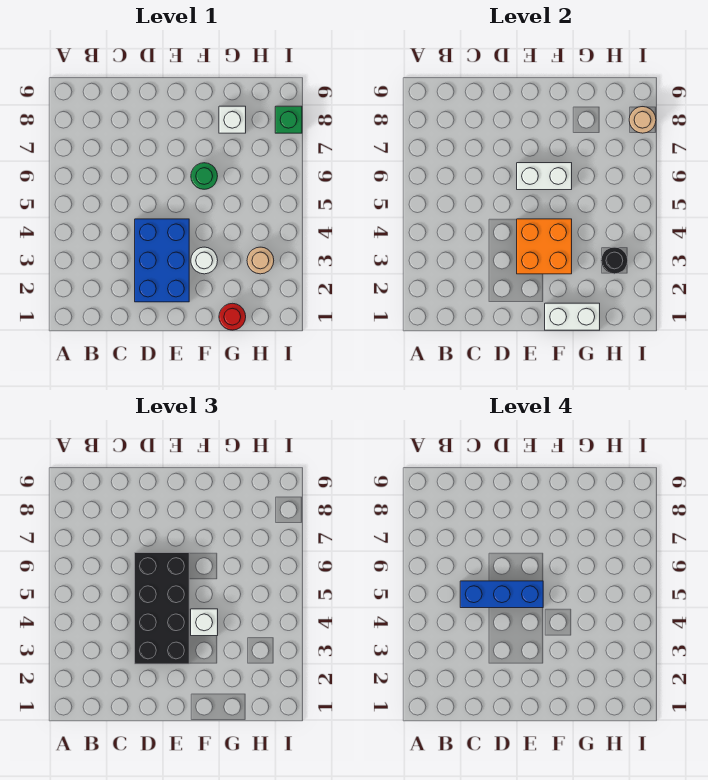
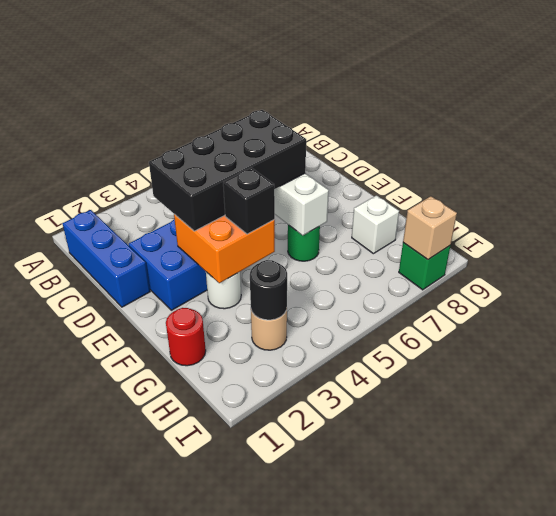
blue brick C5:E5 level 4 -> blue brick B1:D1 level 1
white brick F1:G1 level 2 -> none
white brick F4 level 3 -> black brick F4 level 3
tan round brick I8 level 2 -> tan brick I8 level 2

